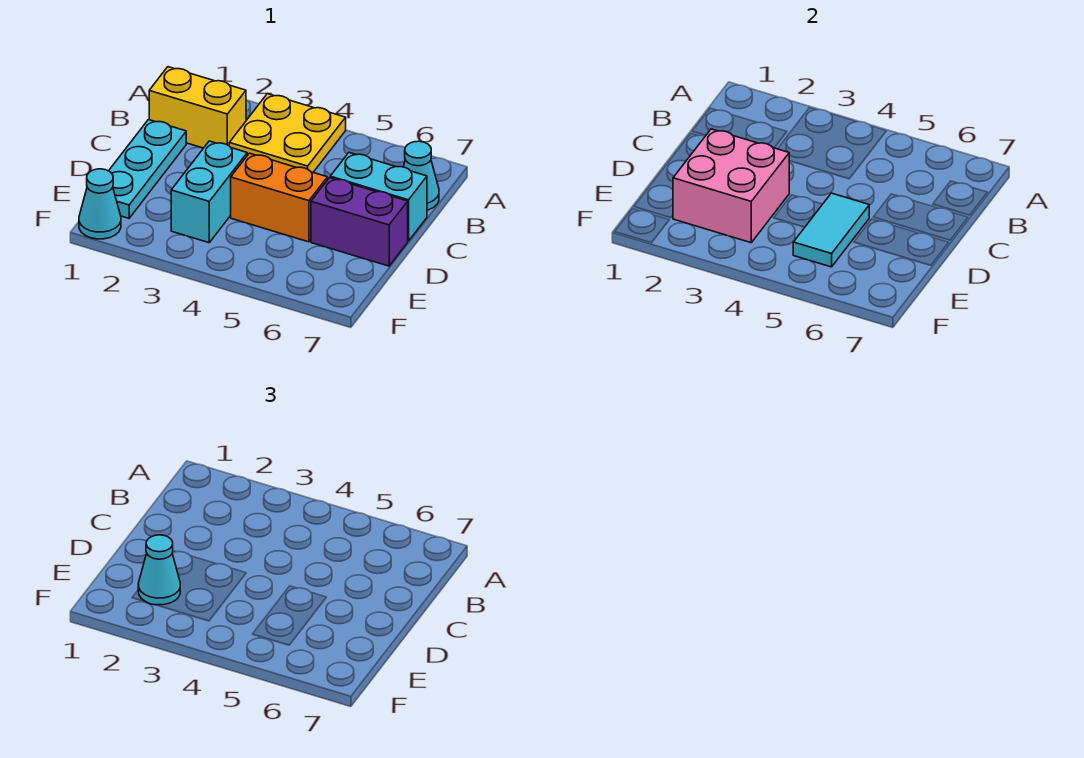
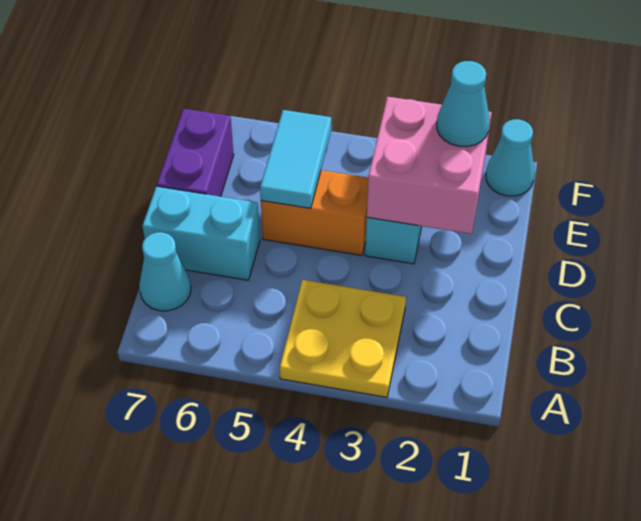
yellow brick B1:B2 level 1 -> none
cyan plate C1:E1 level 1 -> none
purple brick D6:D7 level 1 -> purple brick D7:E7 level 1

